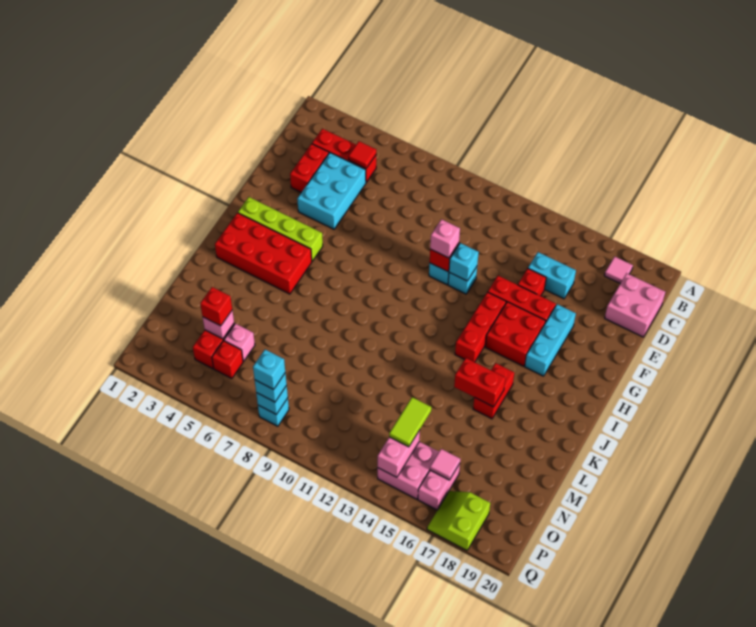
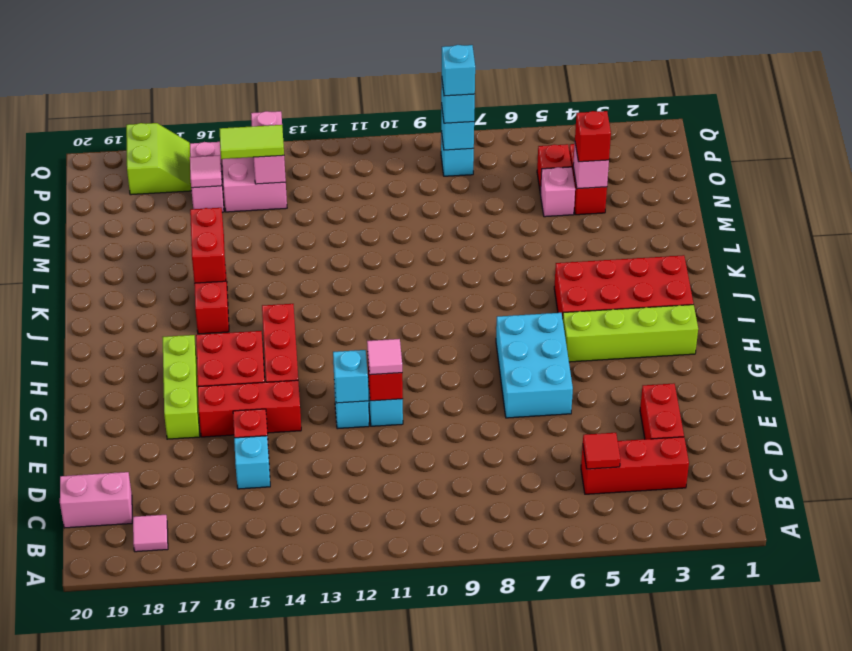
pink brick C19:D20 level 1 -> pink brick C19:C20 level 1
cyan brick D4:F5 level 1 -> cyan brick F6:H7 level 1
cyan brick D15:D16 level 1 -> cyan brick D15 level 1
pink brick F11 level 3 -> pink tile F11 level 3
cyan brick F17:H17 level 1 -> lime brick F17:H17 level 1
red brick K15:K16 level 2 -> red brick K16:L16 level 2
lime tile N14:O14 level 3 -> lime tile O14:O15 level 3

